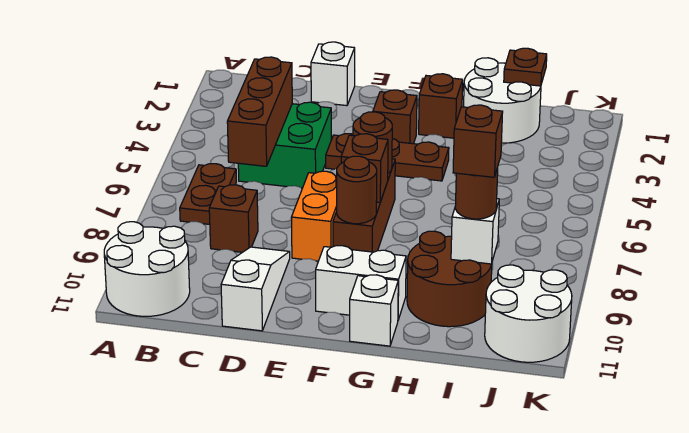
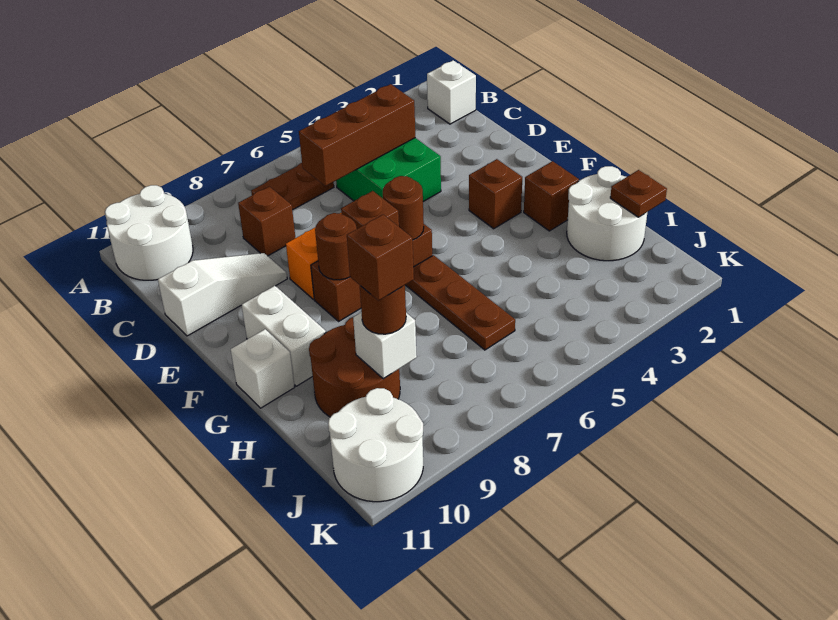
white brick D1 level 1 -> white brick B1 level 1
brown plate E4:G4 level 1 -> brown plate G6:I6 level 1

